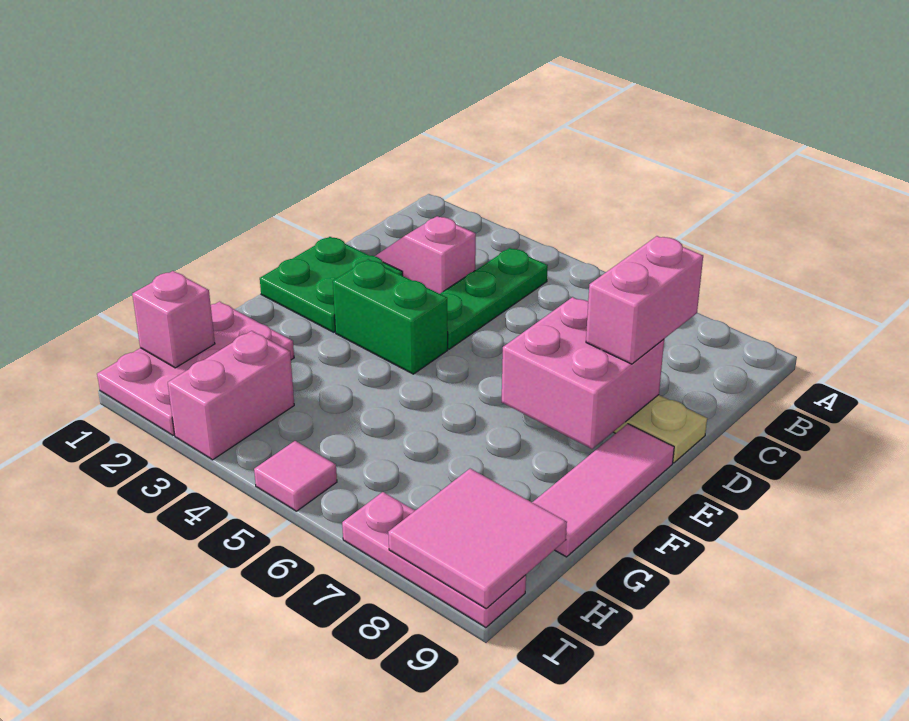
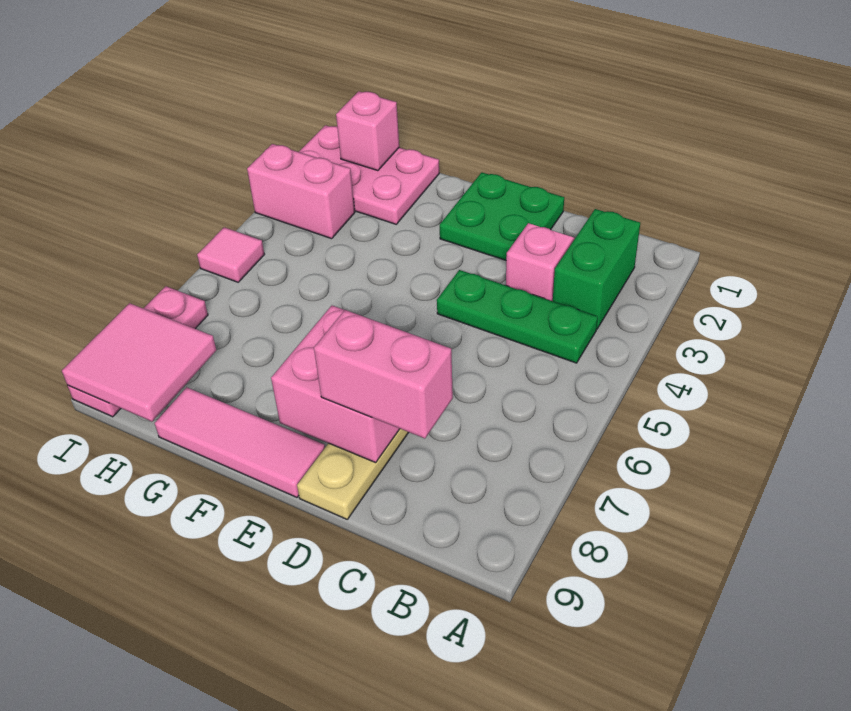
green brick E3:E4 level 1 -> green brick B2:B3 level 1

